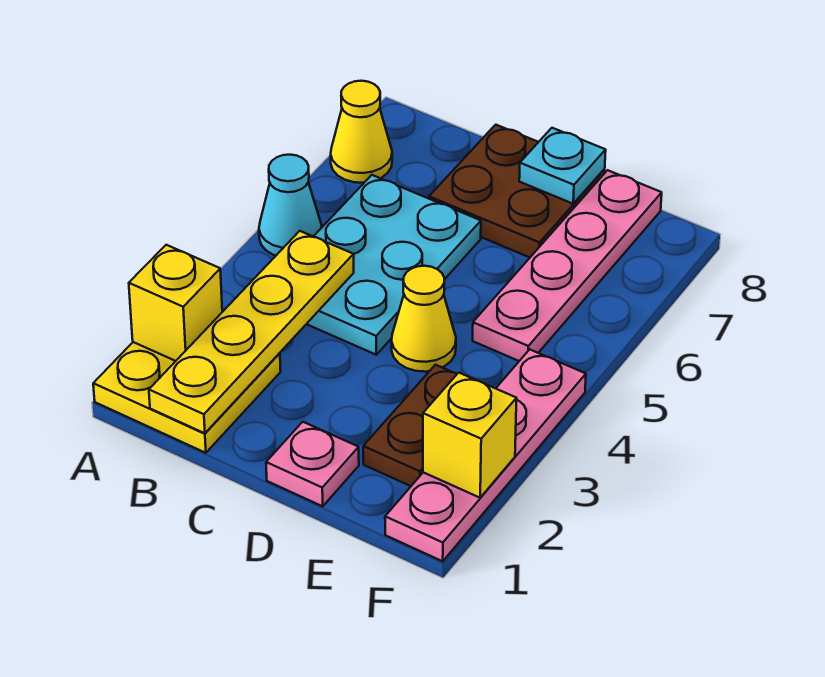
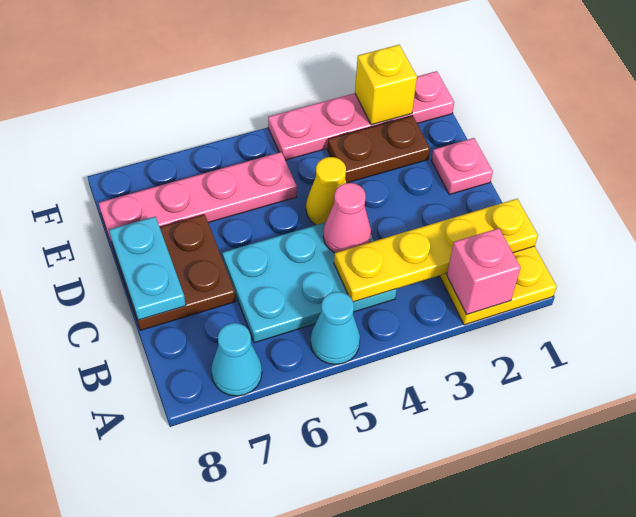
yellow brick A2 level 2 -> pink brick A2 level 2
yellow cone A7 level 1 -> cyan cone A7 level 1
none -> pink cone C4 level 2
cyan plate D8 level 2 -> cyan plate C8:D8 level 2

